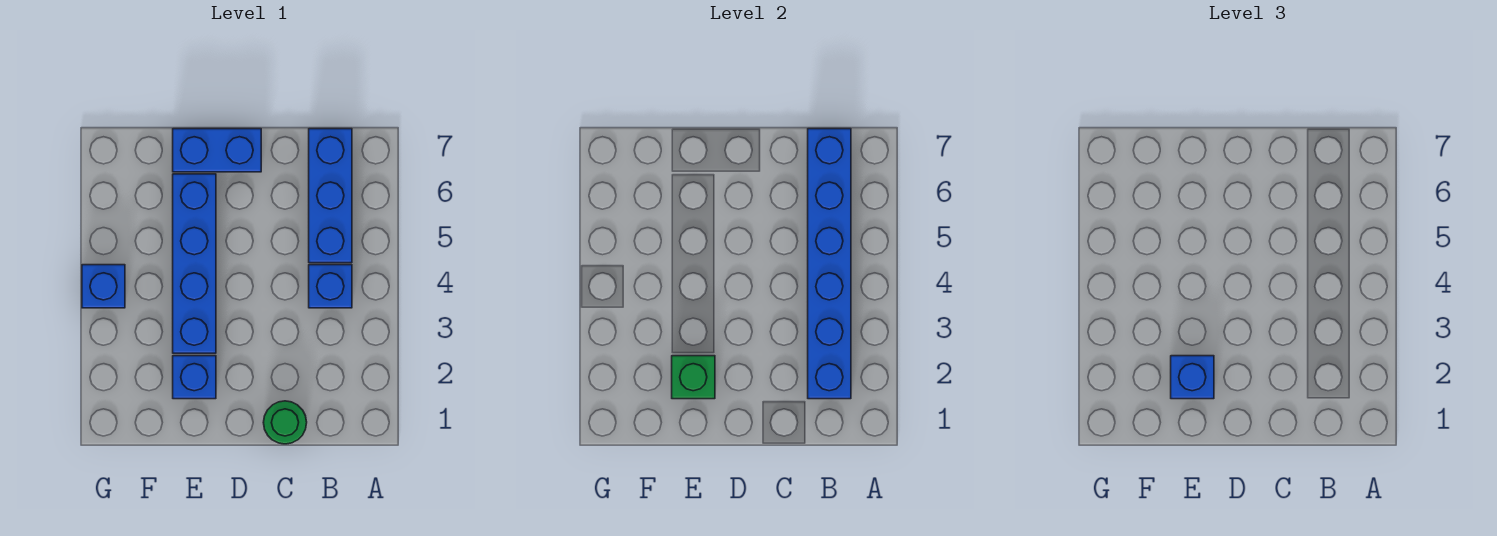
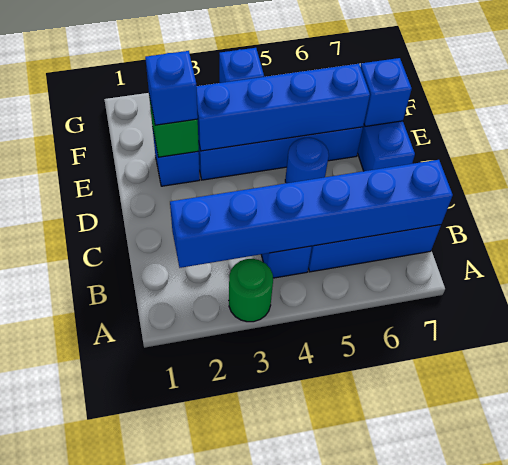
green round brick C1 level 1 -> green round brick A3 level 1
none -> blue round brick D5 level 1
none -> blue brick E3:E6 level 2
none -> blue brick E7 level 2

